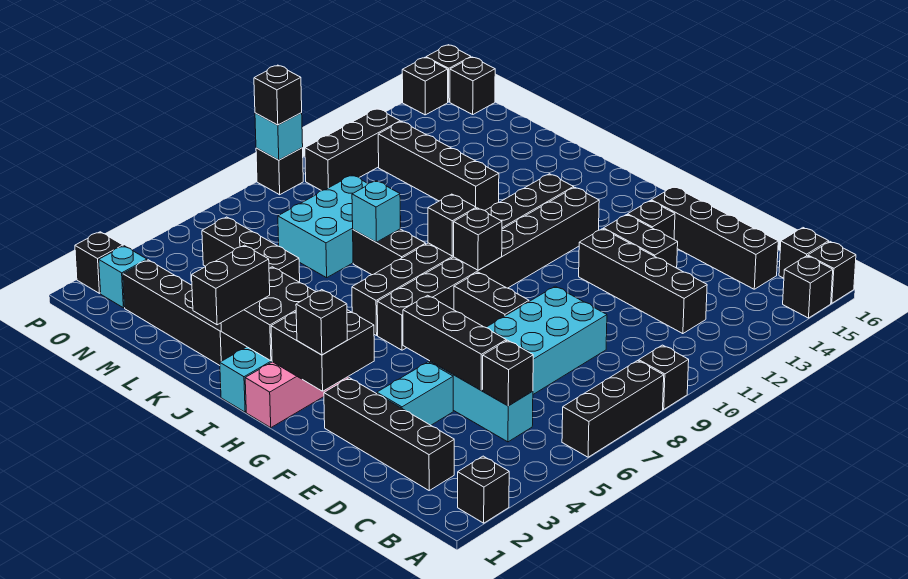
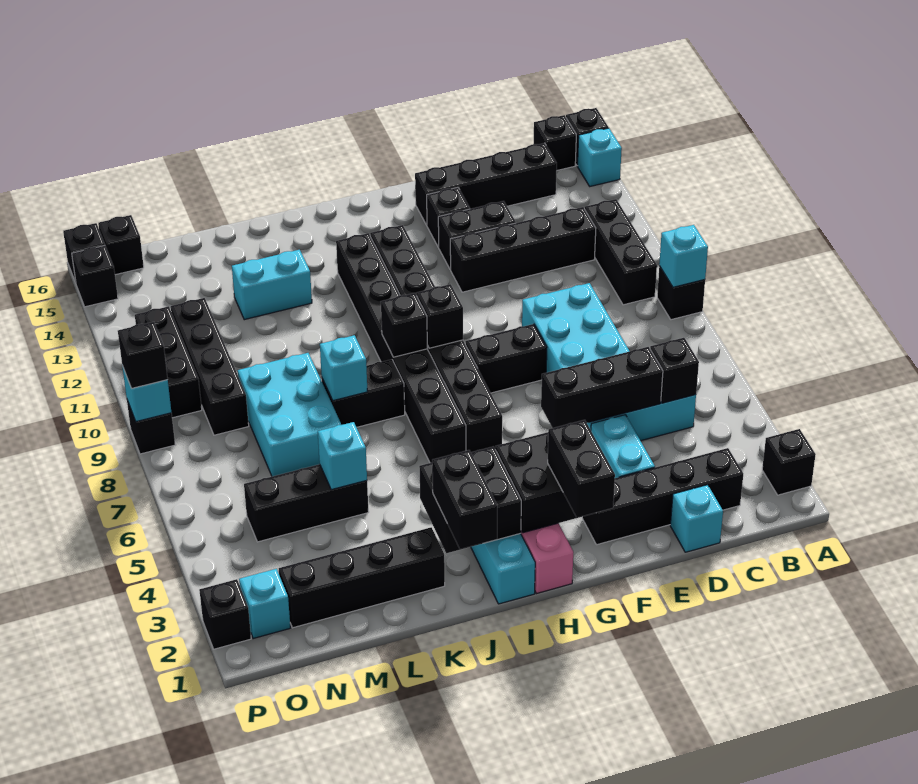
black brick A6:A8 level 1 -> black brick B10:B12 level 1
none -> cyan brick A9 level 2
black brick A15 level 1 -> cyan brick A15 level 1
none -> cyan brick D1 level 1
black brick G2 level 3 -> black brick G1:G2 level 3
black brick K12:N12 level 1 -> black brick N9:N12 level 1
none -> cyan brick K13:L13 level 1
none -> cyan brick L5 level 2

